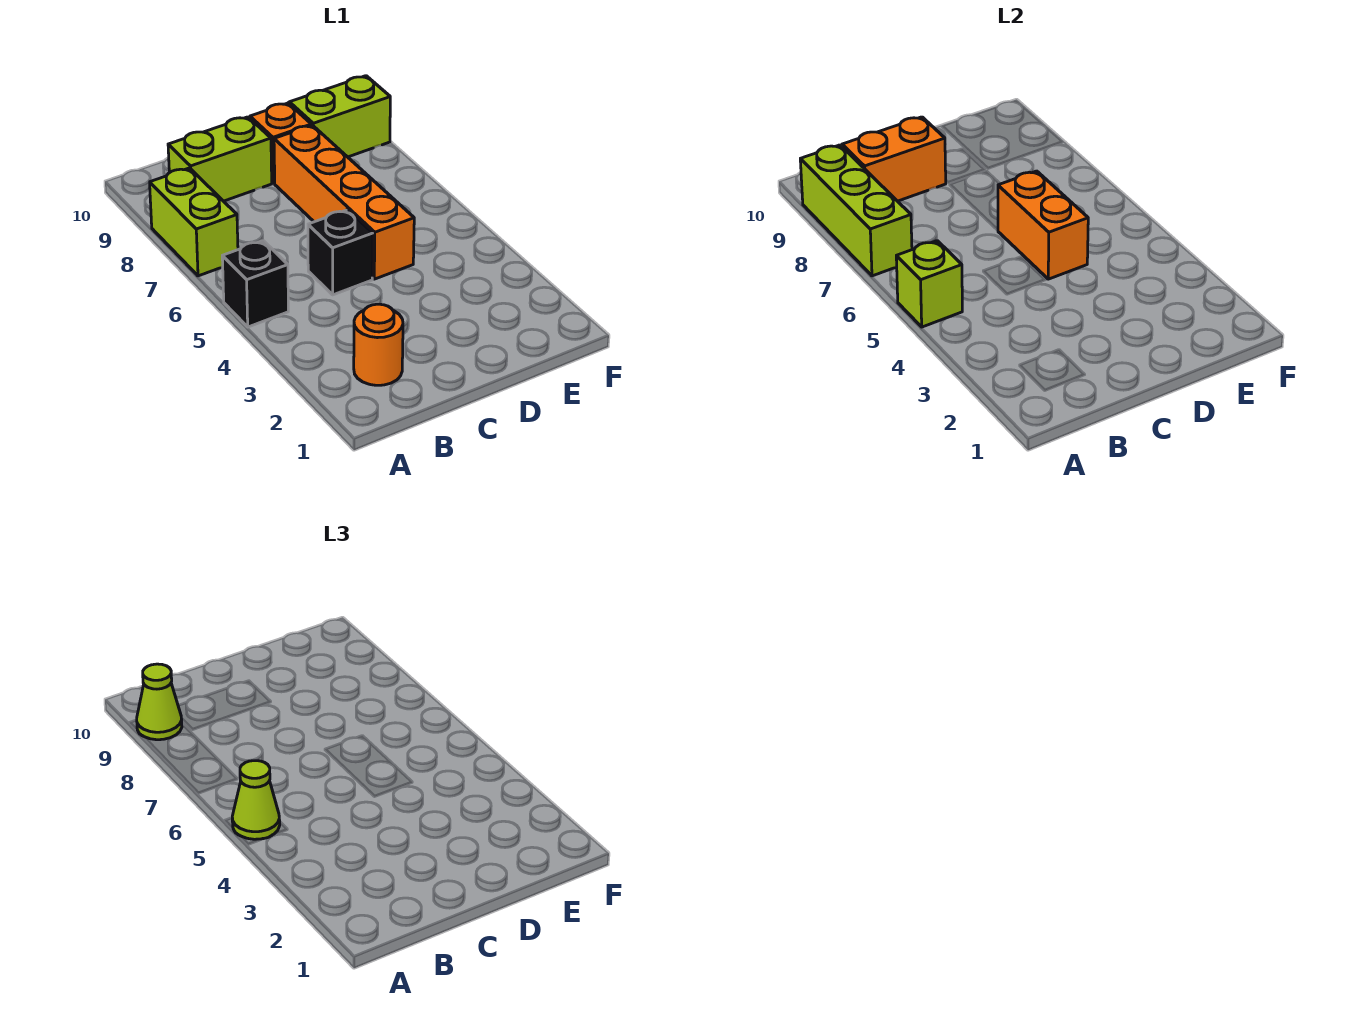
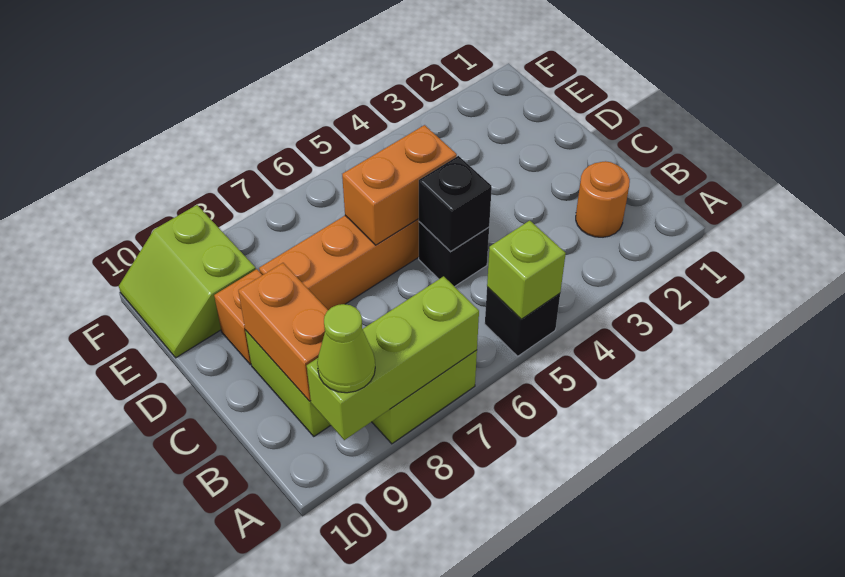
lime cone A5 level 3 -> none
none -> black brick C5 level 2

